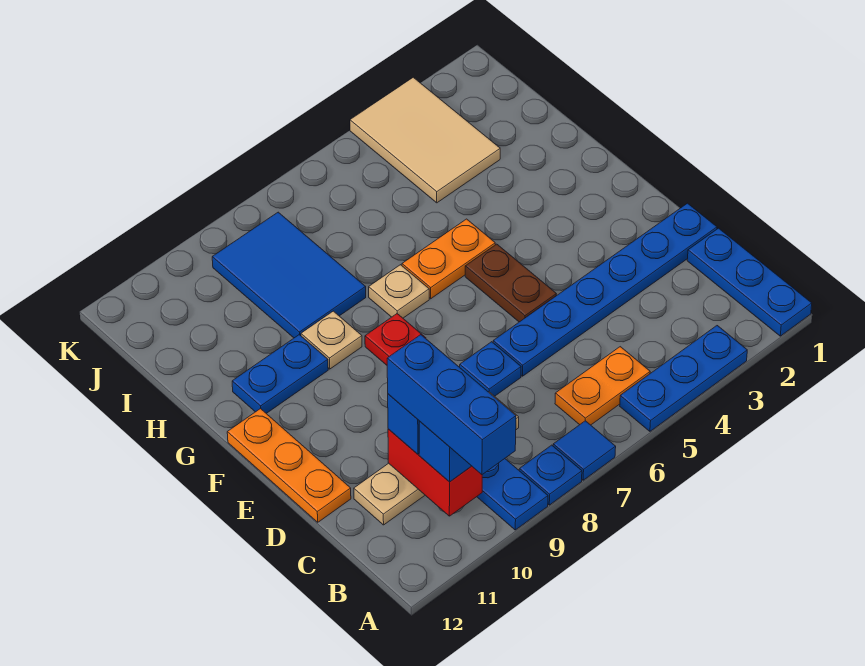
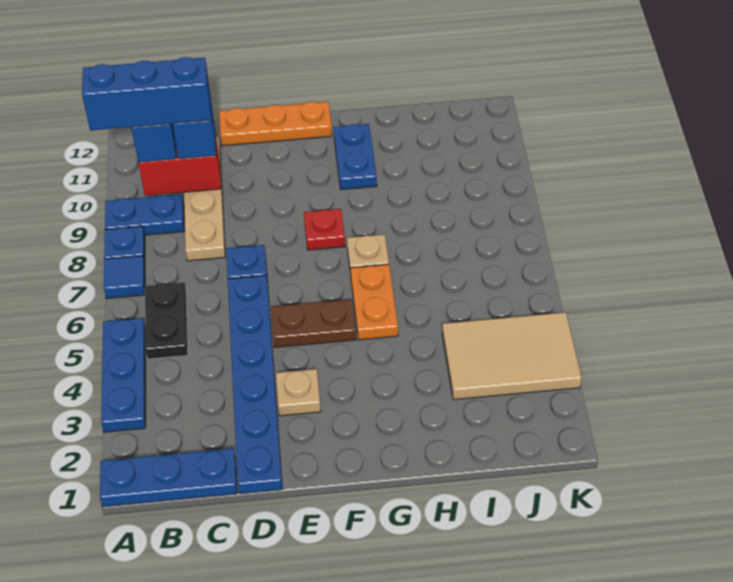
orange plate B5:B6 level 1 -> black plate B5:B6 level 1
tan plate G9 level 1 -> tan plate E3 level 1
blue tile H8:J9 level 1 -> none

